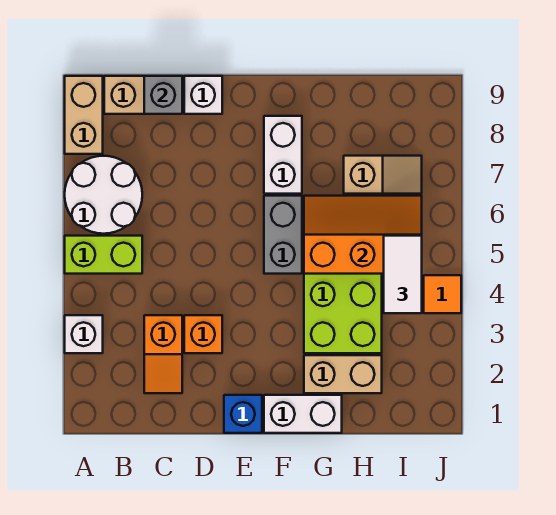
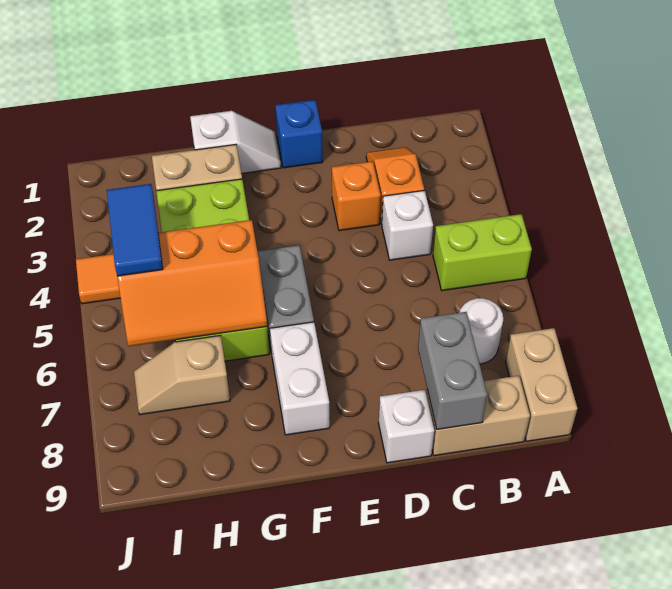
white brick A3 level 1 -> white brick C4 level 1
white round brick A6:B7 level 1 -> white round brick B7 level 1
grey brick C9 level 2 -> grey brick C8:C9 level 2
white brick F1:G1 level 1 -> white slope F1:G1 level 1 top G
white tile I4:I5 level 3 -> blue tile I4:I5 level 3

